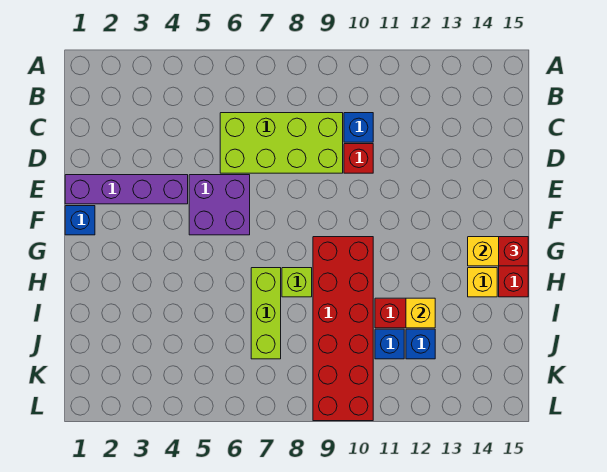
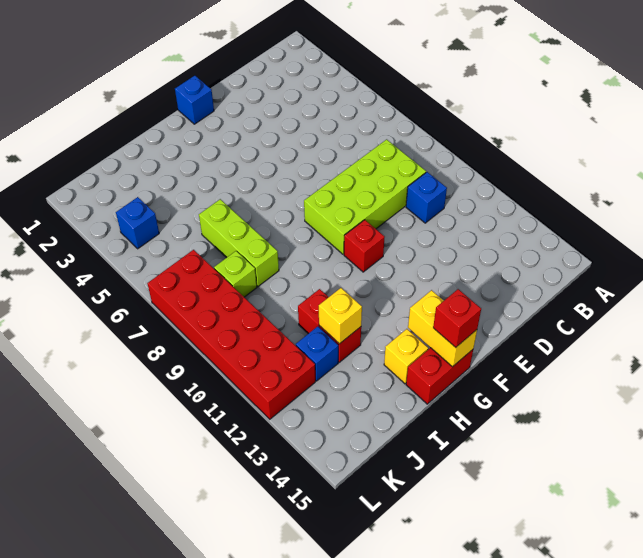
lime brick C6:D9 level 1 -> lime brick C8:F9 level 1
red brick D10 level 1 -> red brick F10 level 1
purple brick E1:E4 level 1 -> none
purple brick E5:F6 level 1 -> none
red brick G9:L10 level 1 -> red brick K7:L12 level 1
lime brick H7:J7 level 1 -> lime brick I6:I8 level 1
lime brick H8 level 1 -> lime brick J8 level 1
blue brick J11 level 1 -> blue brick K4 level 1

